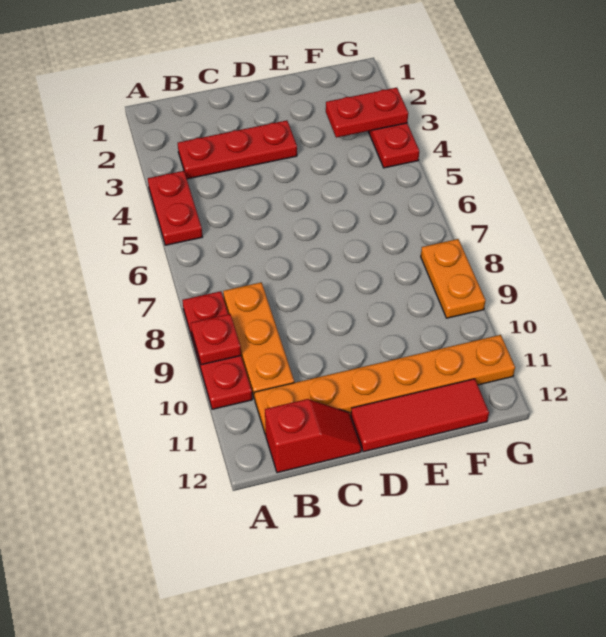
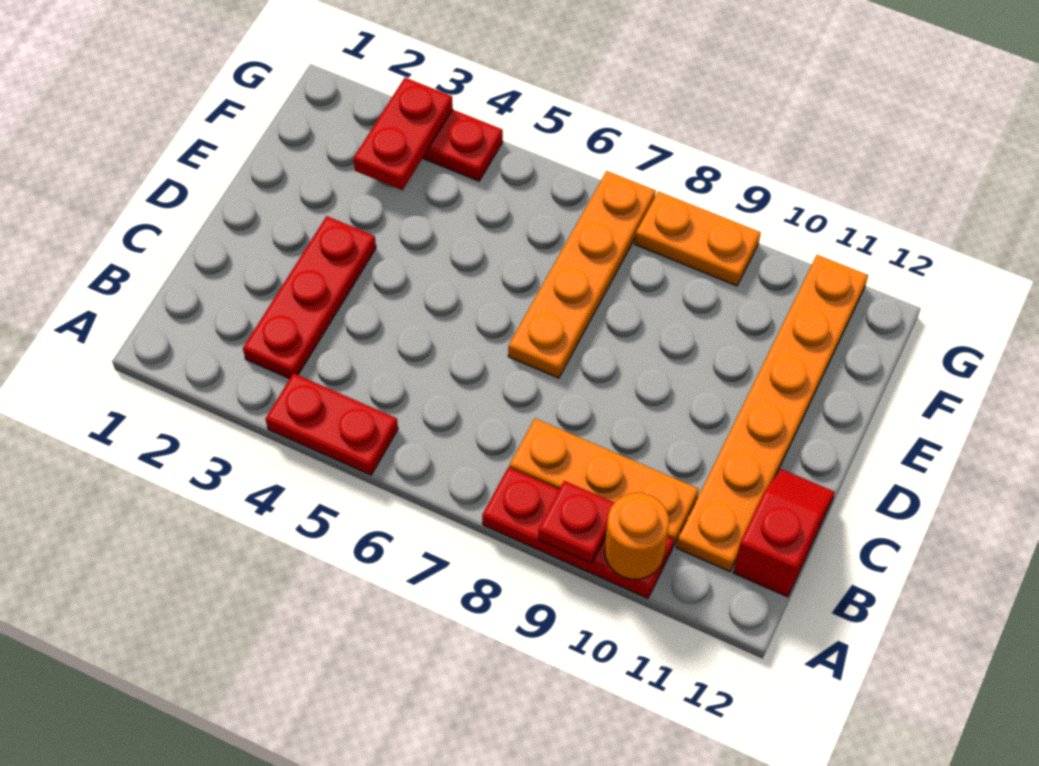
none -> orange round brick A10 level 2
none -> orange plate D7:G7 level 1
red tile D12:F12 level 1 -> none

